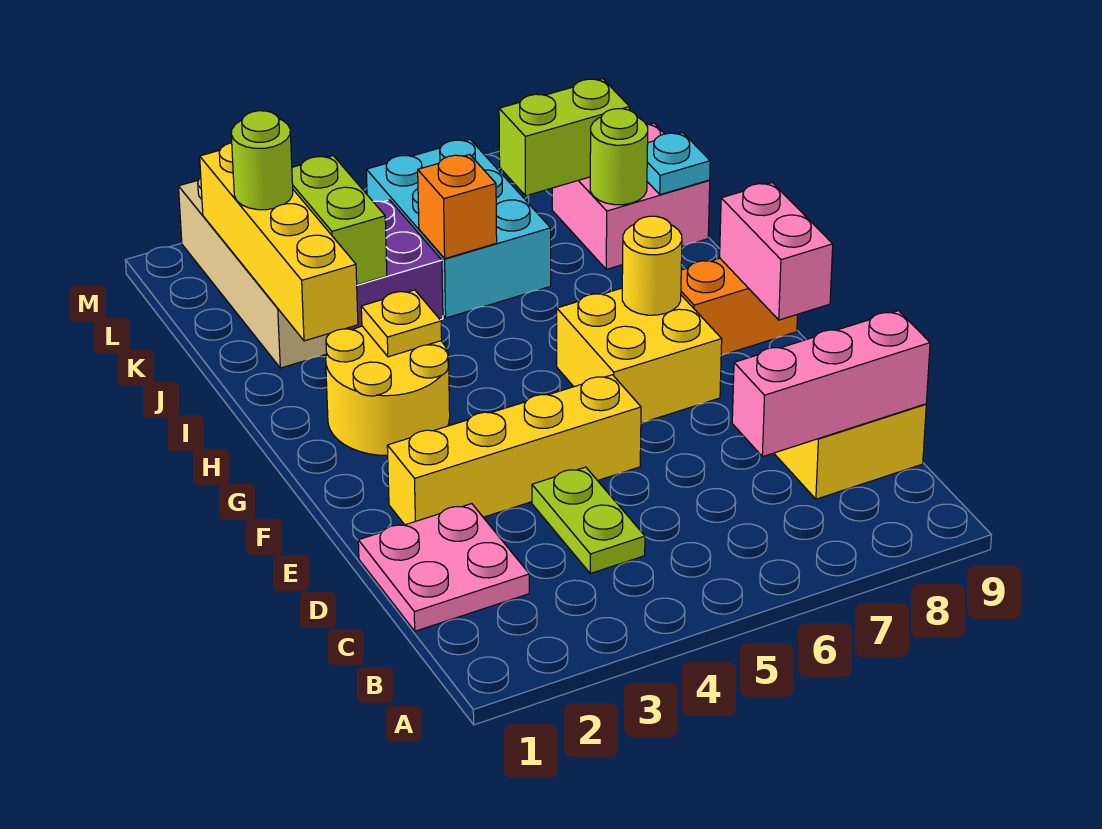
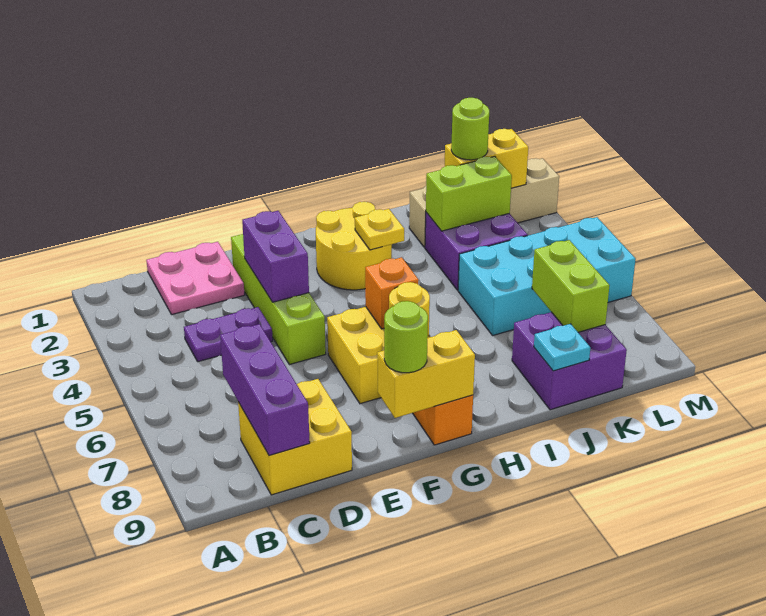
lime plate C4:D4 level 1 -> purple plate C4:D4 level 1
pink brick C7:C9 level 2 -> purple brick C7:C9 level 2
yellow brick E2:E5 level 1 -> lime brick E2:E5 level 1
none -> purple brick E3:E4 level 2
pink brick F9:G9 level 2 -> yellow brick F9:G9 level 2
yellow brick I2:L2 level 2 -> yellow brick K2:L2 level 2
cyan brick J5:L6 level 1 -> cyan brick J5:M6 level 1
orange brick J5 level 2 -> orange brick G6 level 2
pink brick J8:K9 level 1 -> purple brick J8:K9 level 1
lime round brick J8 level 2 -> lime round brick F9 level 3

